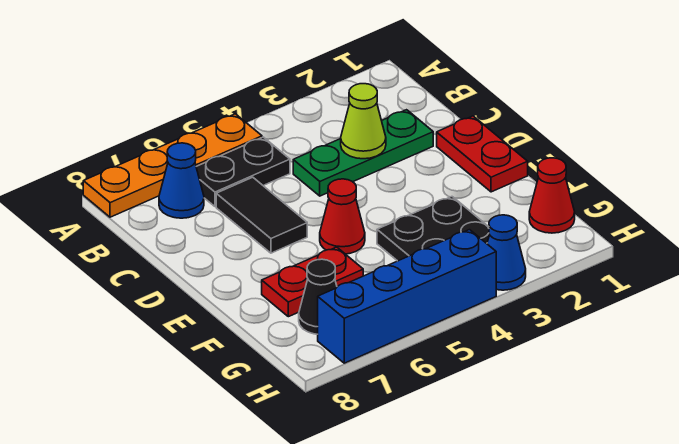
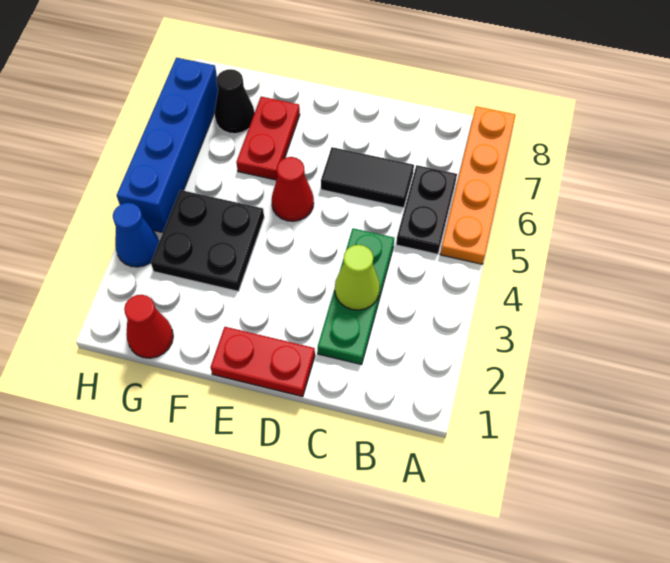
blue cone B7 level 1 -> none

